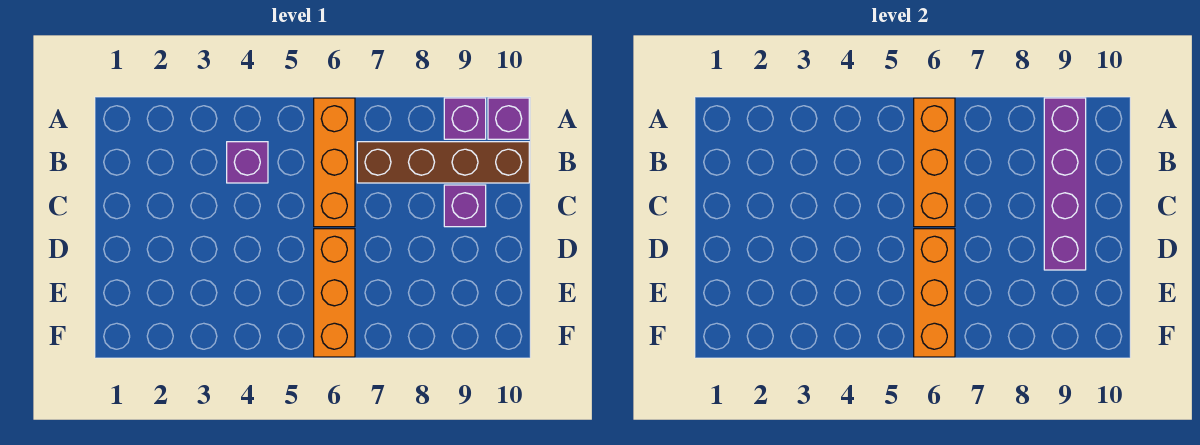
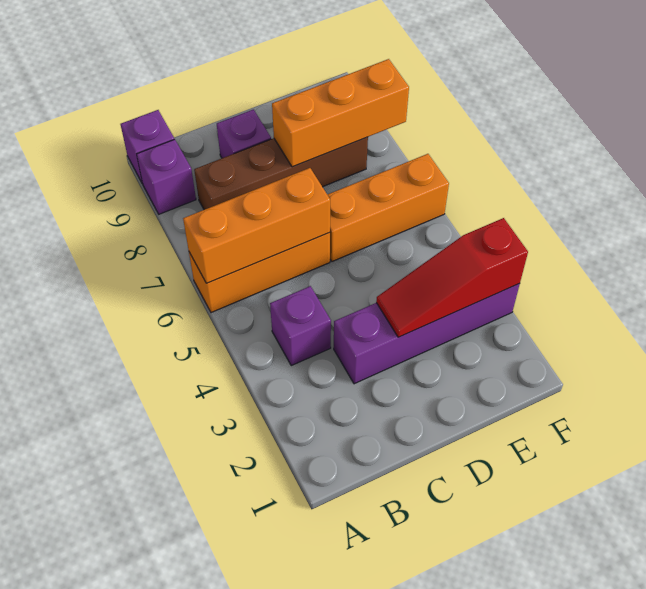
purple brick A9:D9 level 2 -> purple brick C3:F3 level 1
brown brick B7:B10 level 1 -> brown brick B8:E8 level 1
none -> red slope D3:F3 level 2 top F
orange brick D6:F6 level 2 -> orange brick D8:F8 level 2

